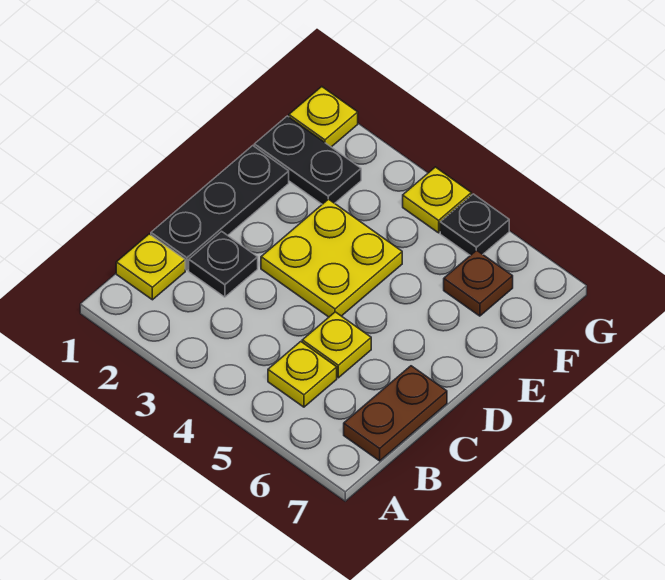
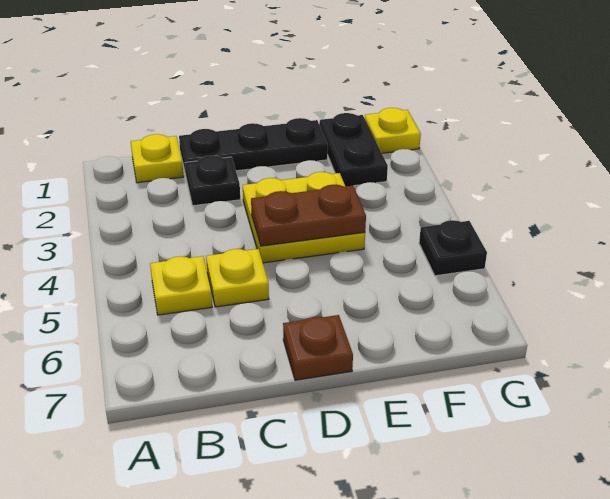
brown plate B7:C7 level 1 -> brown plate D4:E4 level 2
brown plate F6 level 1 -> brown plate D7 level 1
yellow plate G4 level 1 -> none

